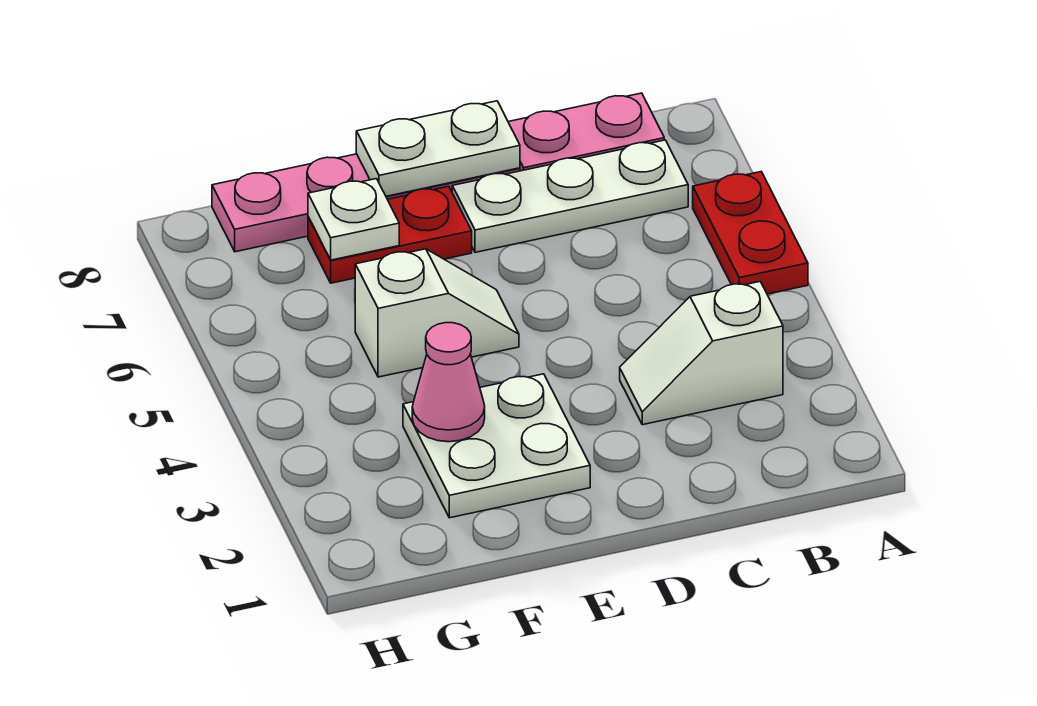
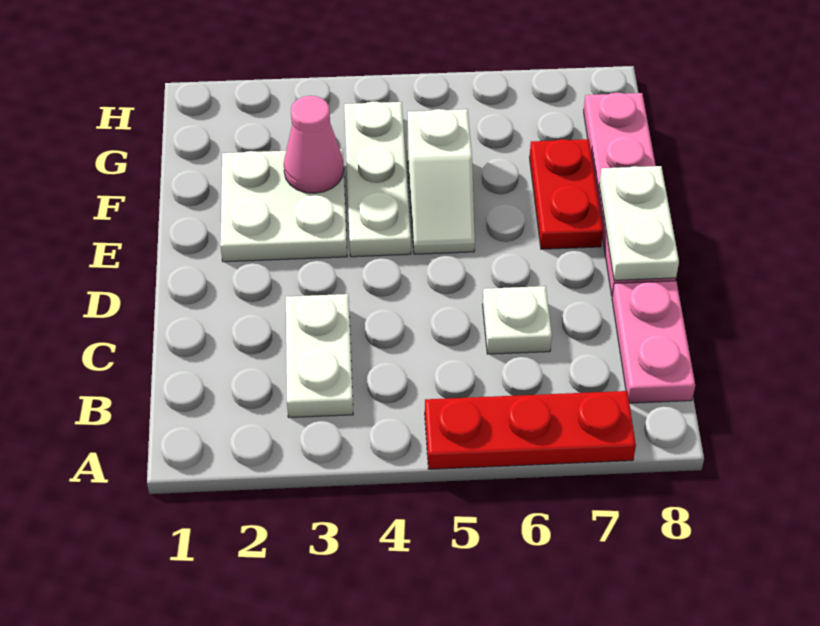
red plate A5:A6 level 1 -> red plate A5:A7 level 1
white slope B3:C3 level 1 top B -> white plate B3:C3 level 1
white plate B7:D7 level 1 -> white plate E4:G4 level 1
white plate F7 level 2 -> white plate C6 level 1

